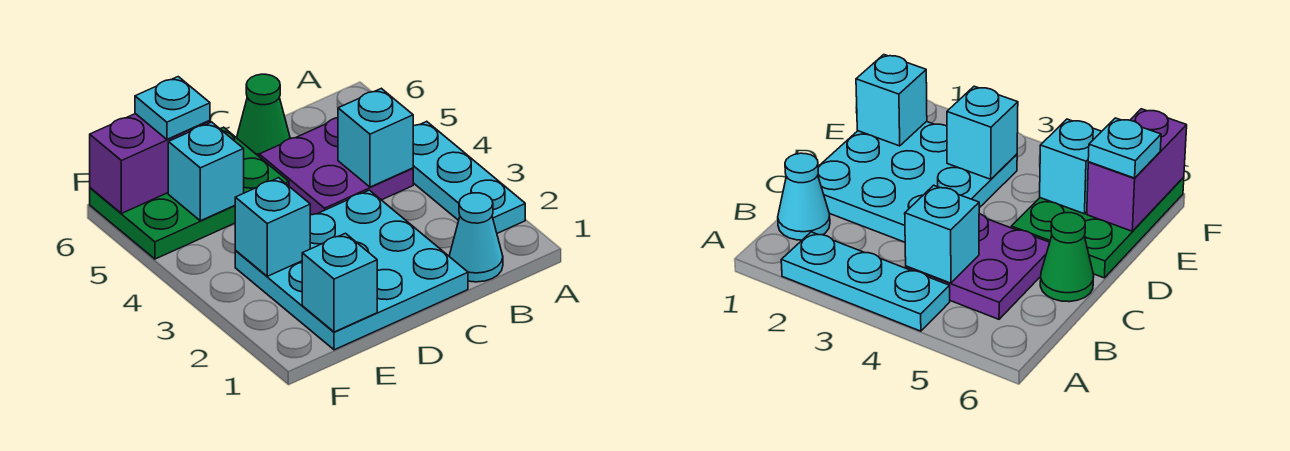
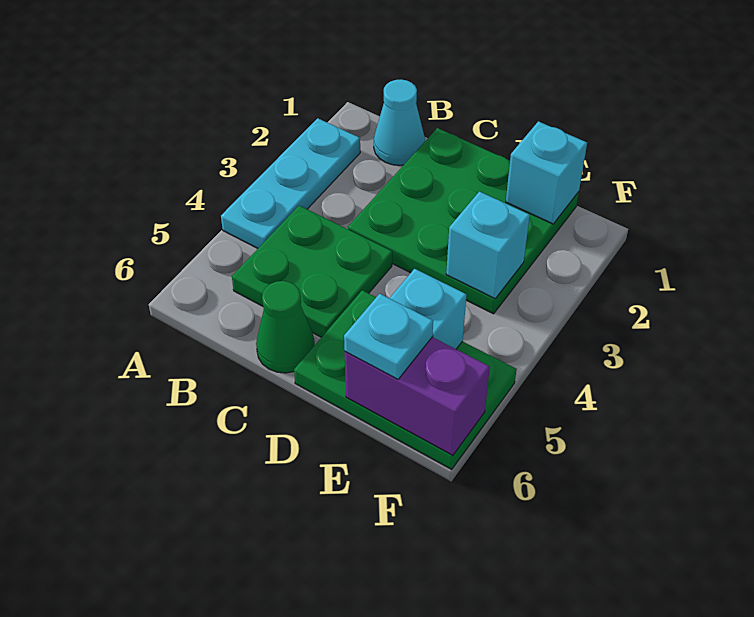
purple plate B4:C5 level 1 -> green plate B4:C5 level 1
cyan brick B4 level 2 -> none
cyan plate C1:E3 level 1 -> green plate C1:E3 level 1

